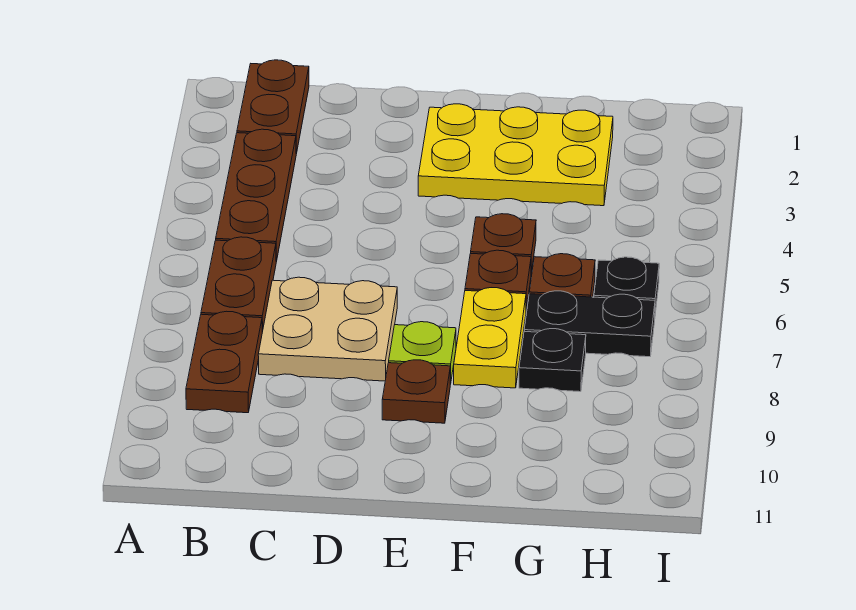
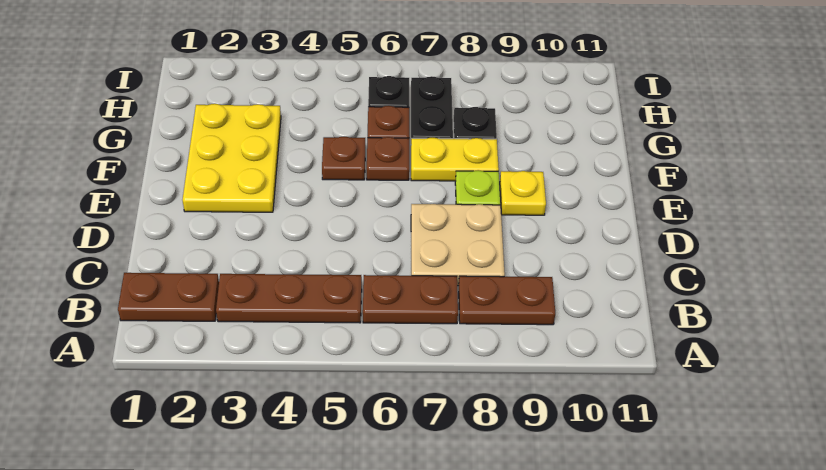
brown plate E9 level 1 -> yellow plate E9 level 1

